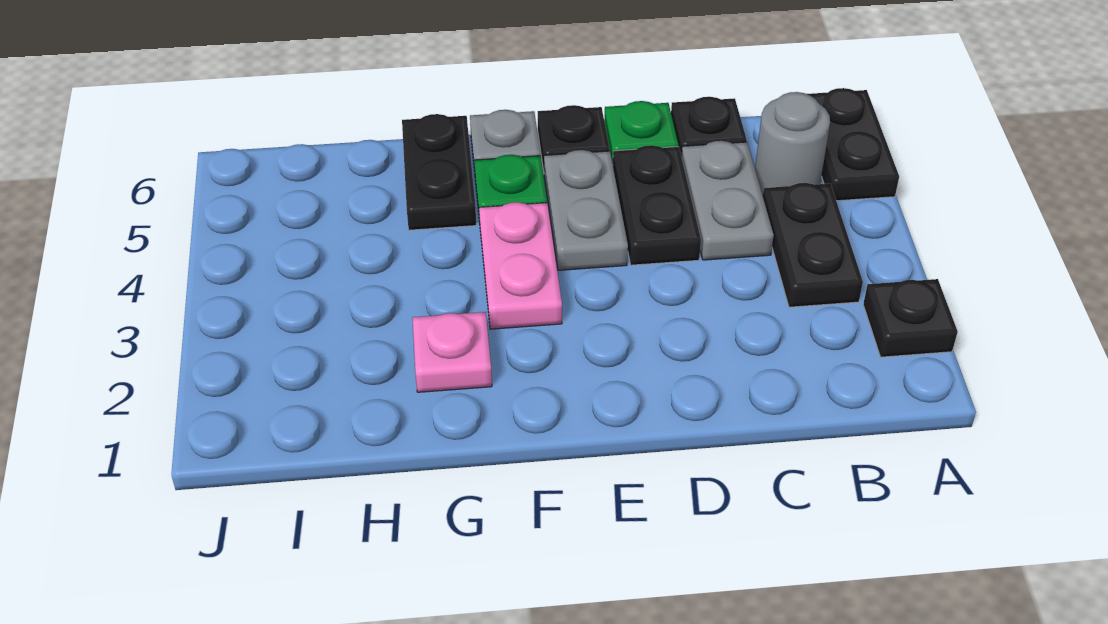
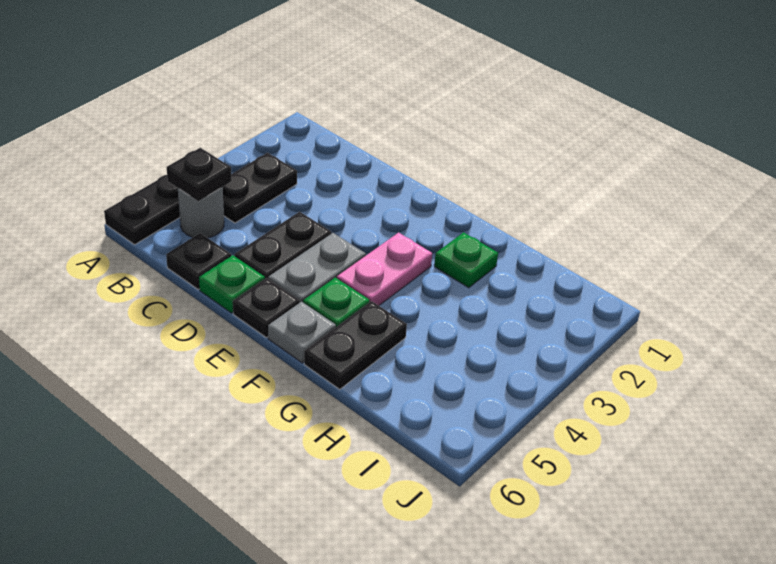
black plate A2 level 1 -> black plate B5 level 2
grey plate C4:C5 level 1 -> none
pink plate G2 level 1 -> green plate G2 level 1

